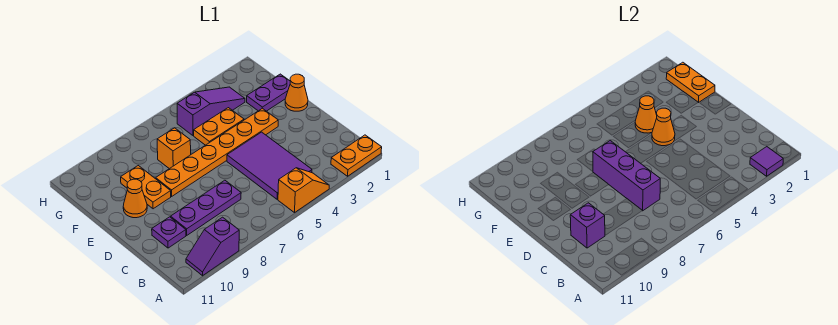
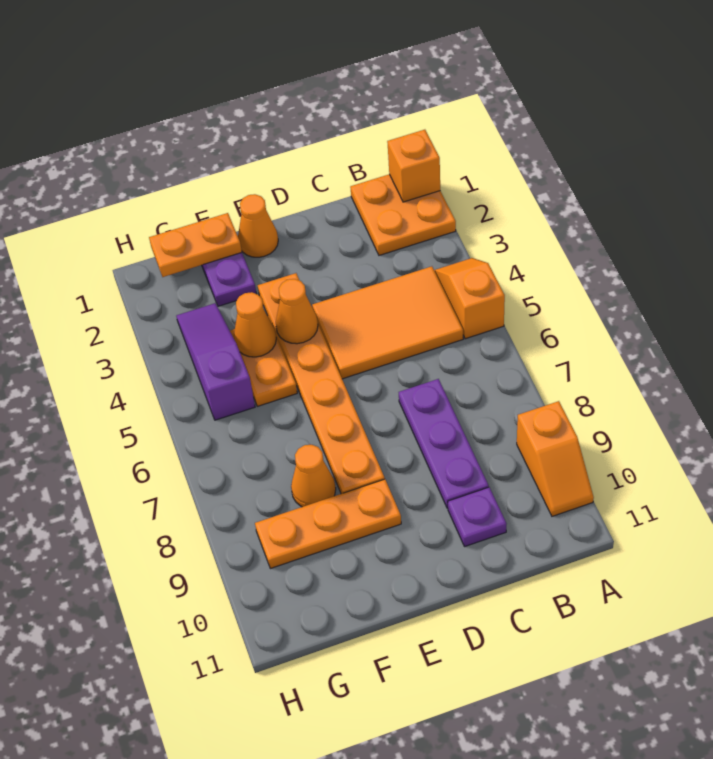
orange plate A1:A2 level 1 -> orange plate A1:B2 level 1
purple tile A2 level 2 -> none
purple slope A9:A10 level 1 top 9 -> orange slope A9:A10 level 1 top 9
purple tile B4:D5 level 1 -> orange tile B4:D5 level 1
purple brick C7:E7 level 2 -> none
purple brick C10 level 2 -> none
orange plate E9:F9 level 1 -> orange plate E9:G9 level 1
orange cone E10 level 1 -> orange cone F8 level 1
orange brick F7 level 1 -> orange brick A1 level 2

